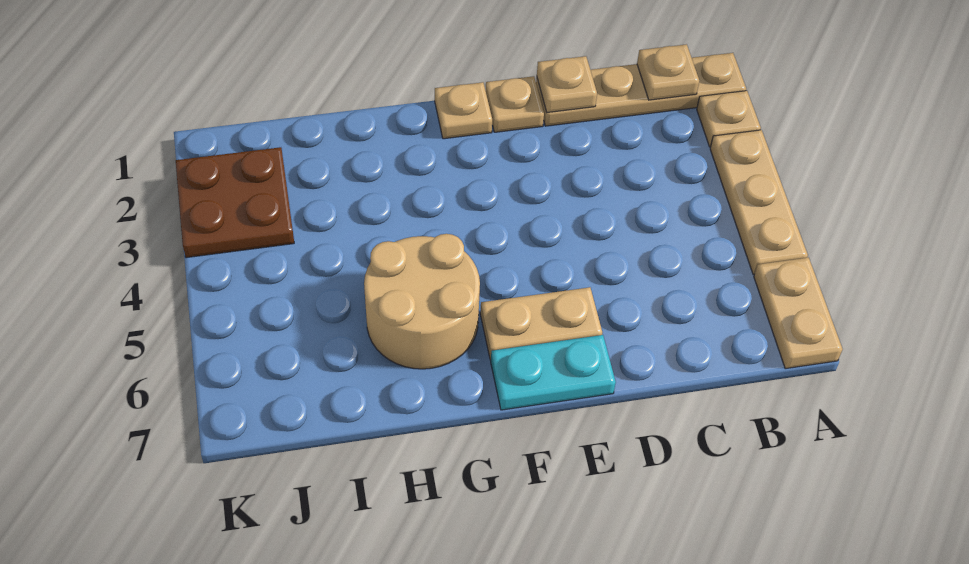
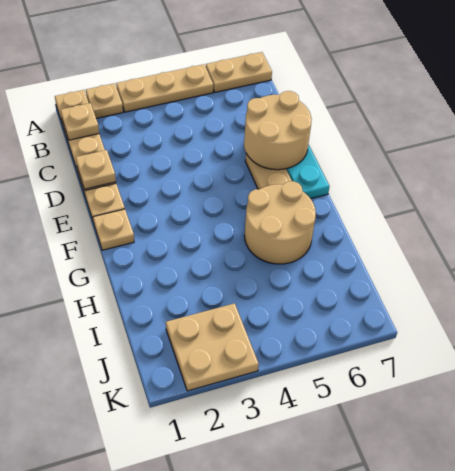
none -> tan round brick D6:E7 level 2
brown plate J2:K3 level 1 -> tan plate J2:K3 level 1

